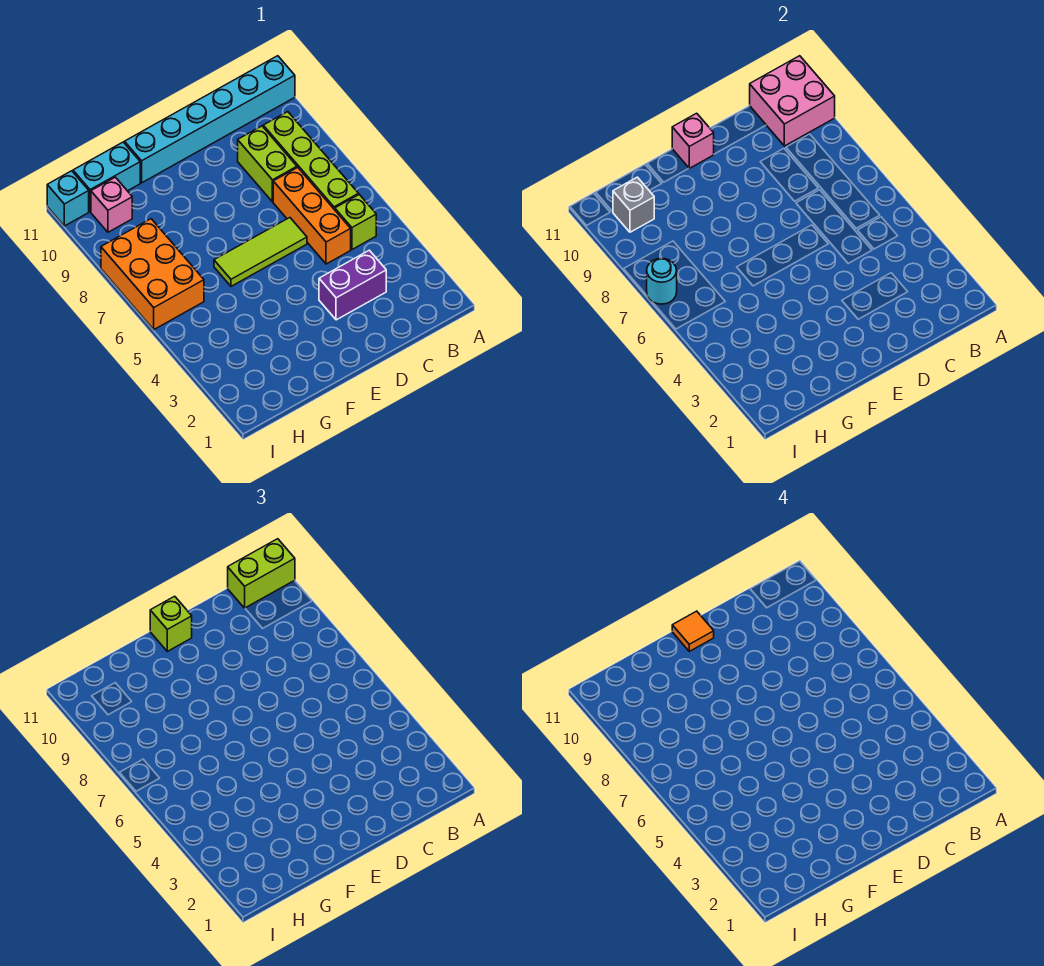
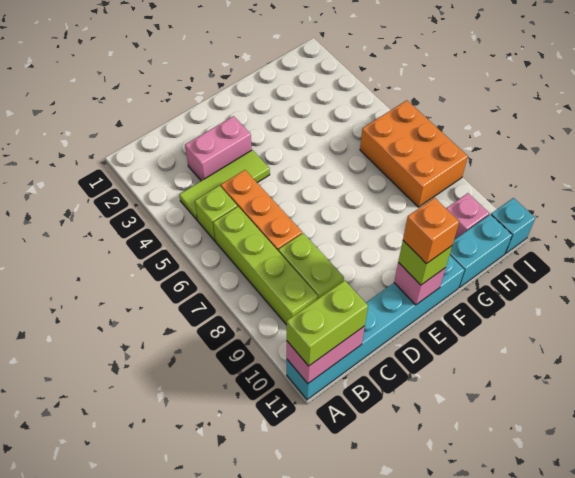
pink brick A10:B11 level 2 -> pink brick A11:B11 level 2
purple brick C3:D3 level 1 -> pink brick C3:D3 level 1
lime tile D6:F6 level 1 -> lime tile B4:D4 level 1
orange tile E11 level 4 -> orange brick E11 level 4
grey brick H10 level 2 -> none
cyan round brick I7 level 2 -> none

